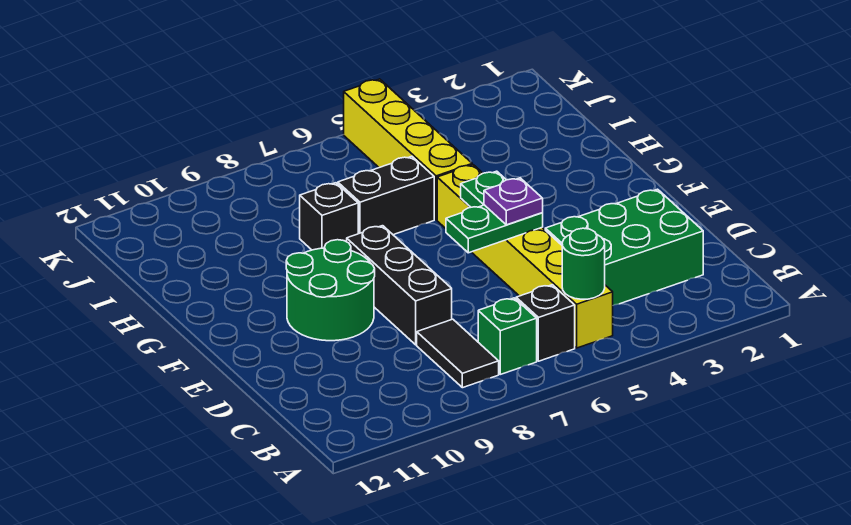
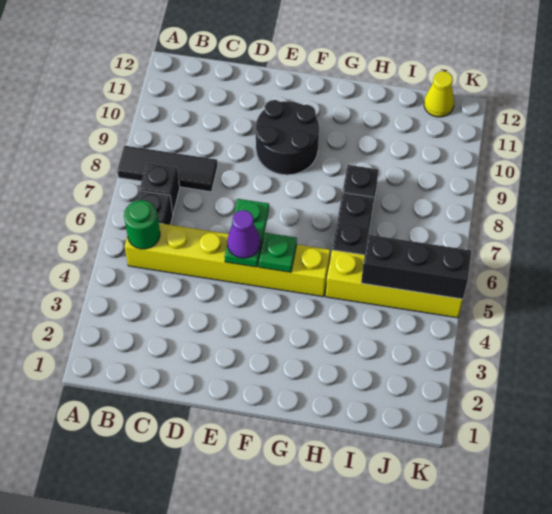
green brick B7 level 1 -> black brick B7 level 1
black tile B8:C8 level 1 -> black tile A8:C8 level 1
green brick C2:D4 level 1 -> none
black brick D8:F8 level 1 -> black brick I5:K5 level 2
purple plate E5 level 3 -> purple cone E5 level 3
green round brick E9:F10 level 1 -> black round brick E9:F10 level 1
none -> yellow cone J12 level 1

